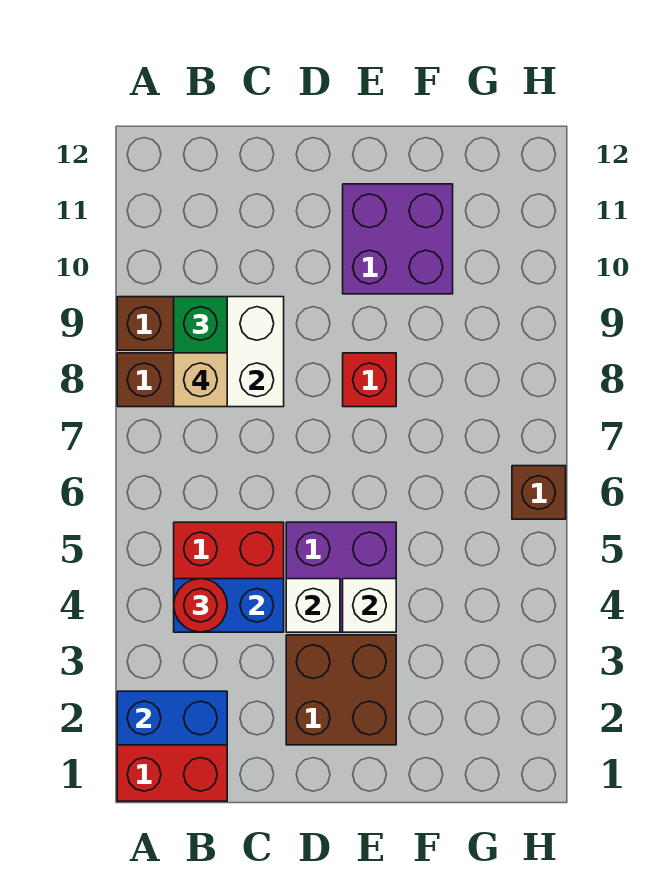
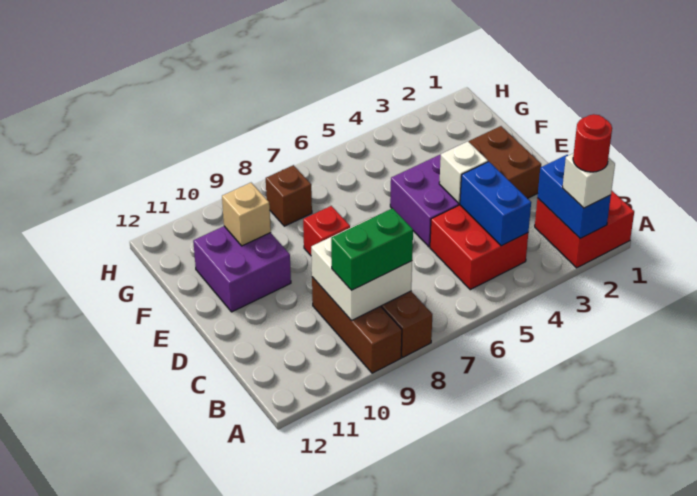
red round brick B4 level 3 -> red round brick A2 level 4
tan brick B8 level 4 -> tan brick F10 level 2
white brick E4 level 2 -> white brick A2 level 3
brown brick H6 level 1 -> brown brick G8 level 1

